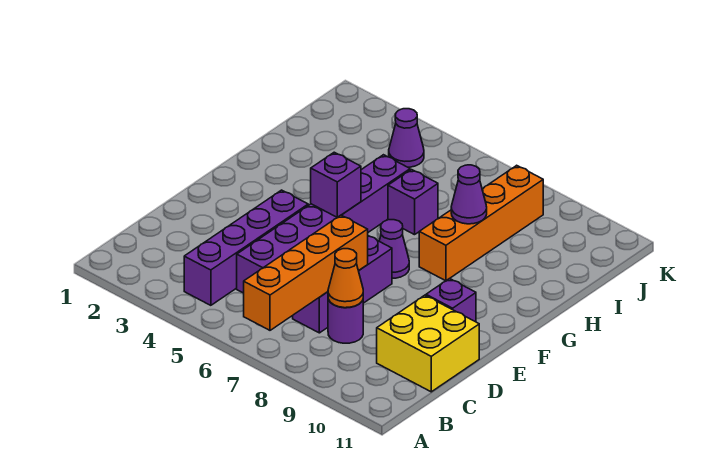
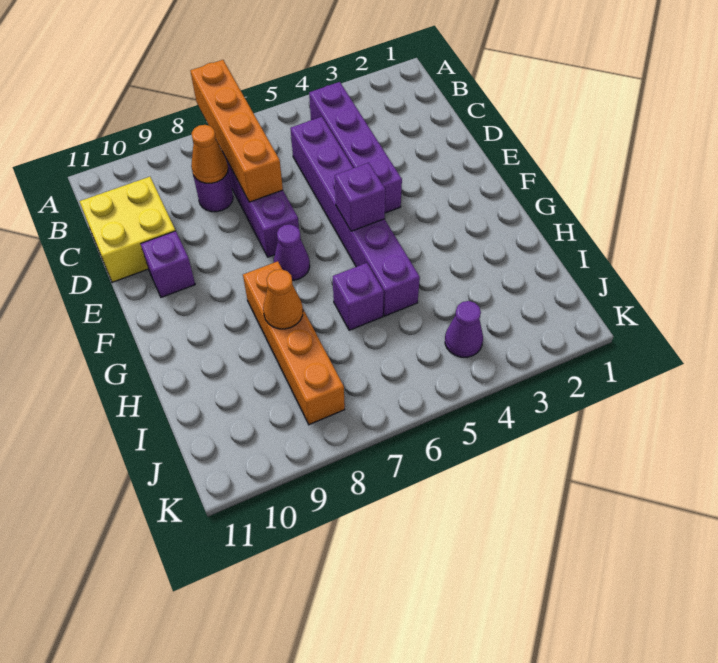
purple cone H8 level 2 -> orange cone H8 level 2

